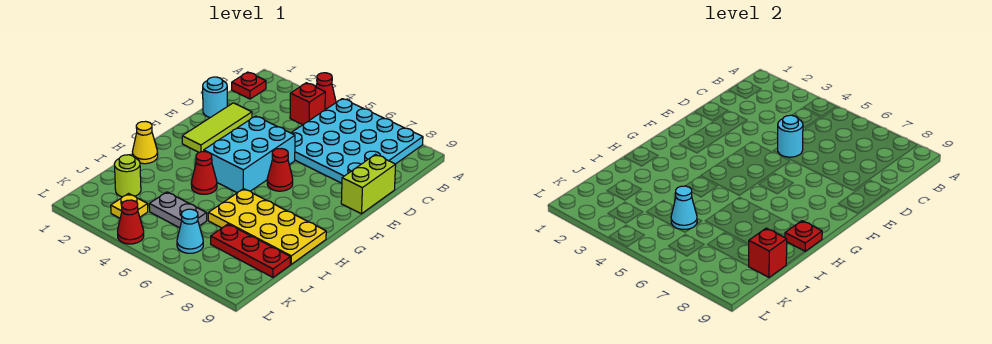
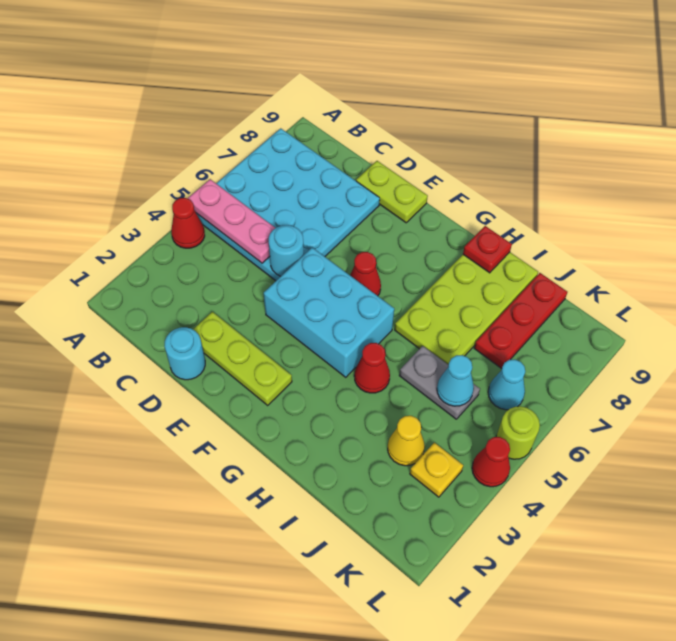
none -> pink plate A5:C5 level 2
red plate B1 level 1 -> none
red brick B4 level 1 -> none
lime tile D2:F2 level 1 -> lime plate D2:F2 level 1
lime brick D9:E9 level 1 -> lime plate D9:E9 level 1
yellow cone H1 level 1 -> yellow cone J3 level 1
yellow plate H6:I9 level 1 -> lime plate H6:I9 level 1
lime round brick J2 level 1 -> lime round brick L5 level 1
grey plate J4:J5 level 1 -> grey plate I5:J5 level 1
red brick J9 level 2 -> none

